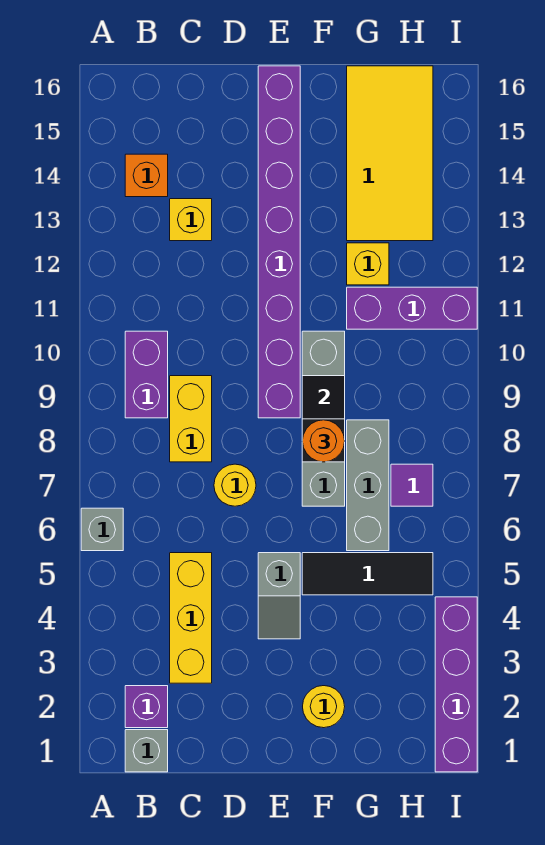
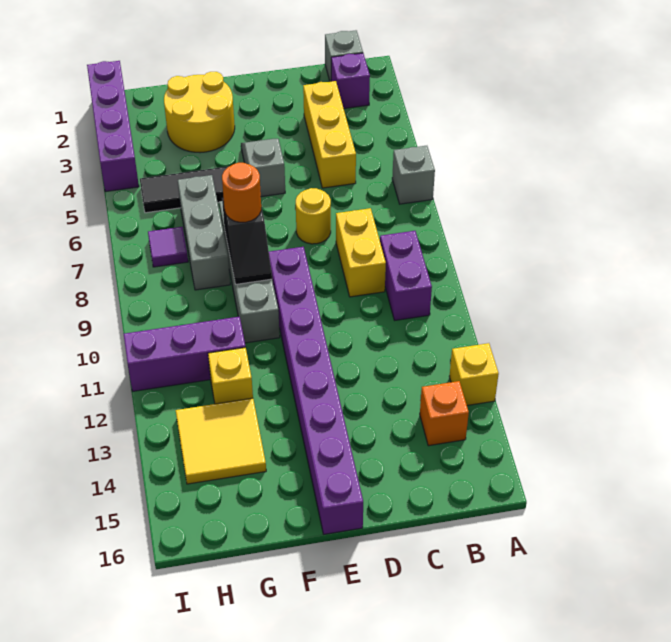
yellow brick C13 level 1 -> yellow brick A13 level 1
yellow round brick F2 level 1 -> yellow round brick F2:G3 level 1
yellow tile G13:H16 level 1 -> yellow tile G13:H14 level 1

